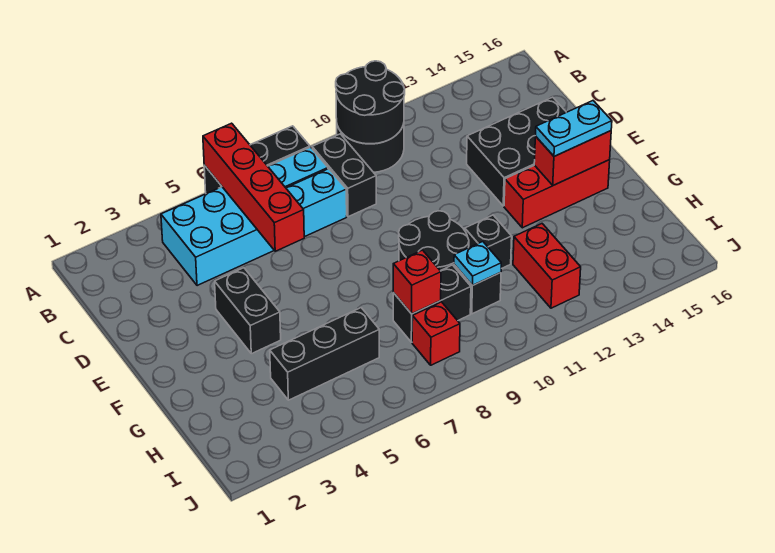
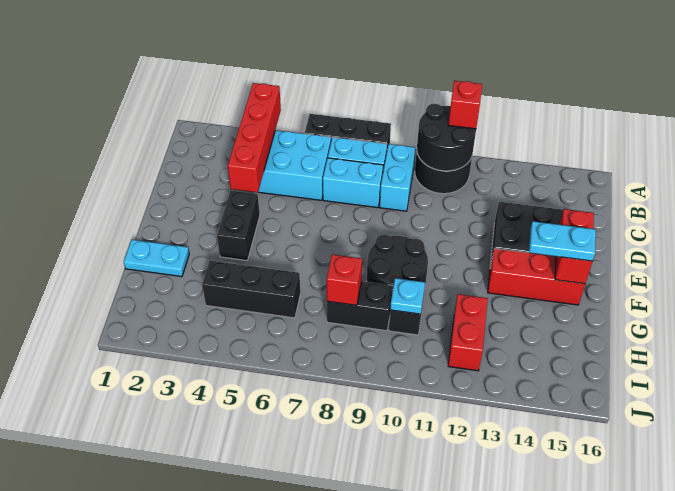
red brick A6:D6 level 2 -> red brick A4:D4 level 2
black brick B9:C9 level 1 -> cyan brick B9:C9 level 1
red brick F14:F15 level 2 -> red brick E15:F15 level 2
none -> cyan plate G1:G2 level 1
black brick G11 level 1 -> none
red brick I8 level 1 -> red brick A11 level 3

